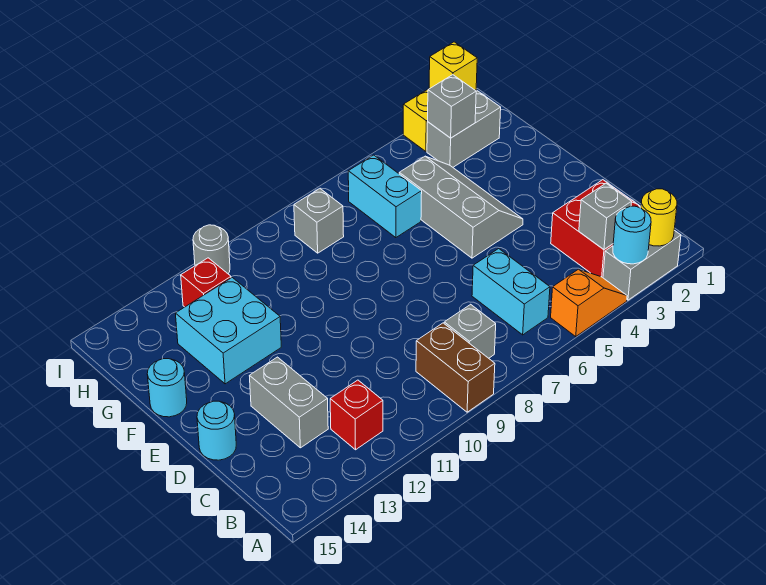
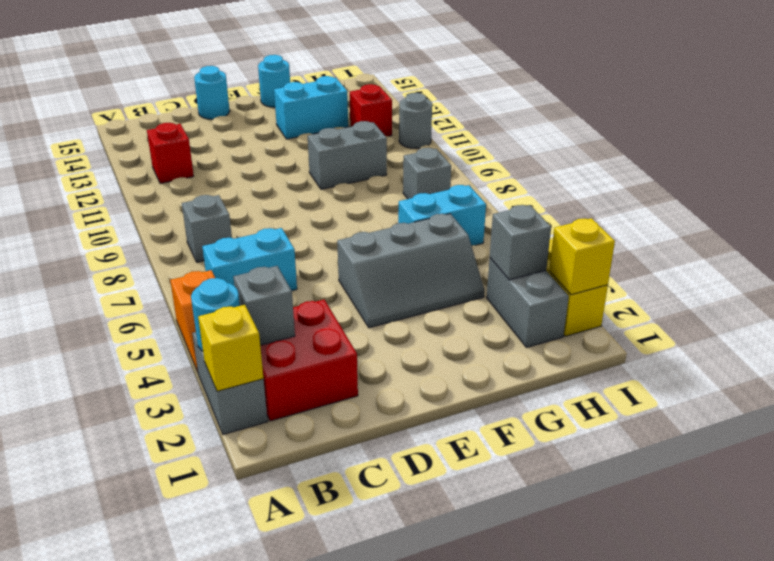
yellow round brick A2 level 2 -> yellow brick A2 level 2
brown brick A9:B9 level 1 -> none
grey brick C13:D13 level 1 -> grey brick F10:G10 level 1
cyan brick F12:G13 level 1 -> cyan brick F13:G13 level 1

